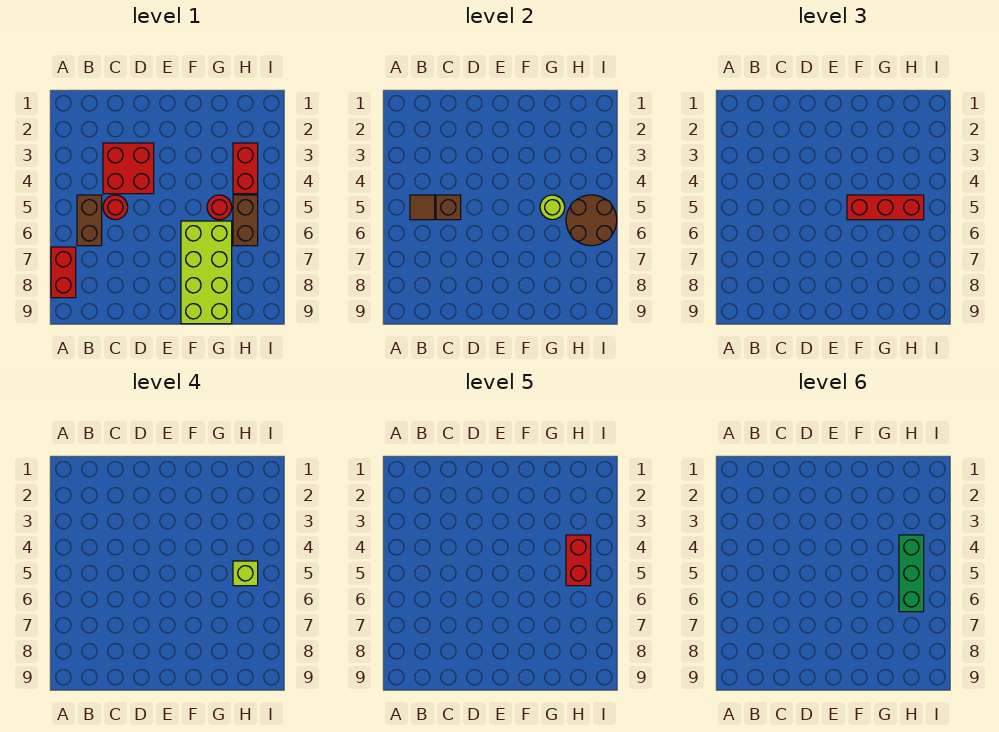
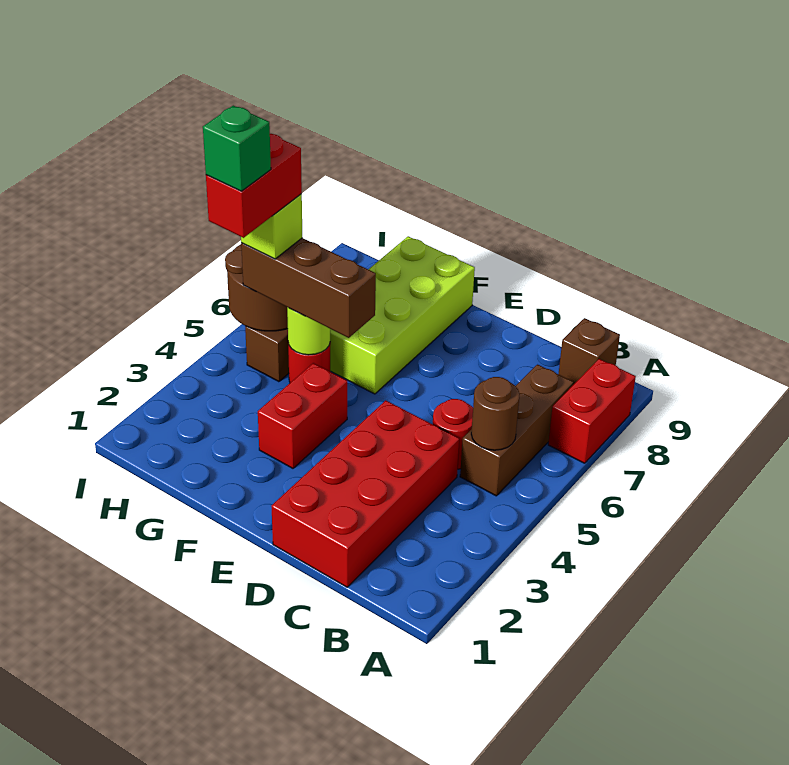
brown brick B5:B6 level 1 -> brown brick B5:B7 level 1
brown tile B5 level 2 -> brown round brick B5 level 2
red brick C3:D4 level 1 -> red brick C1:D4 level 1
brown brick C5 level 2 -> brown brick B9 level 1
red brick F5:H5 level 3 -> brown brick F5:H5 level 3
red brick H3:H4 level 1 -> red brick F3:F4 level 1
green brick H4:H6 level 6 -> green brick H4 level 6

